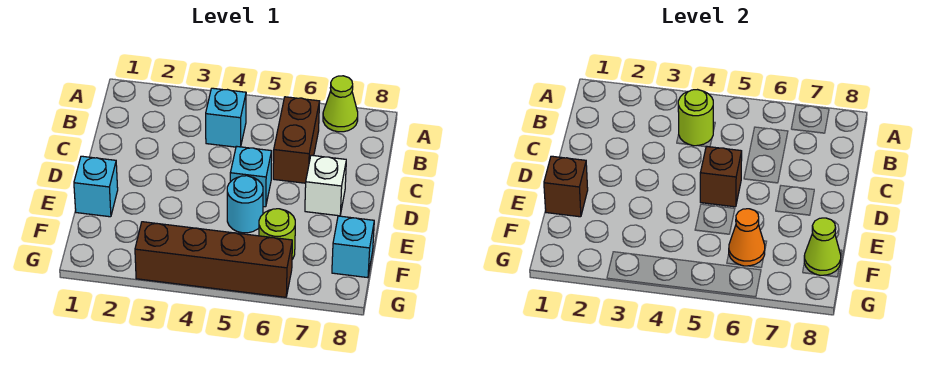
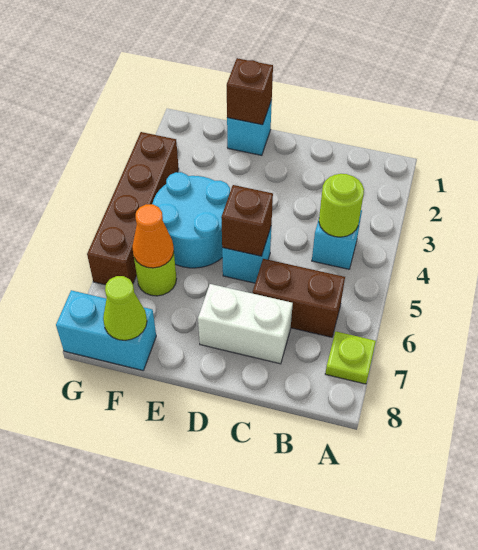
lime cone A7 level 1 -> lime plate A7 level 1
white brick D7 level 1 -> white brick C7:D7 level 1
cyan round brick E5 level 1 -> cyan round brick E4:F5 level 1
cyan brick F8 level 1 -> cyan brick F8:G8 level 1

